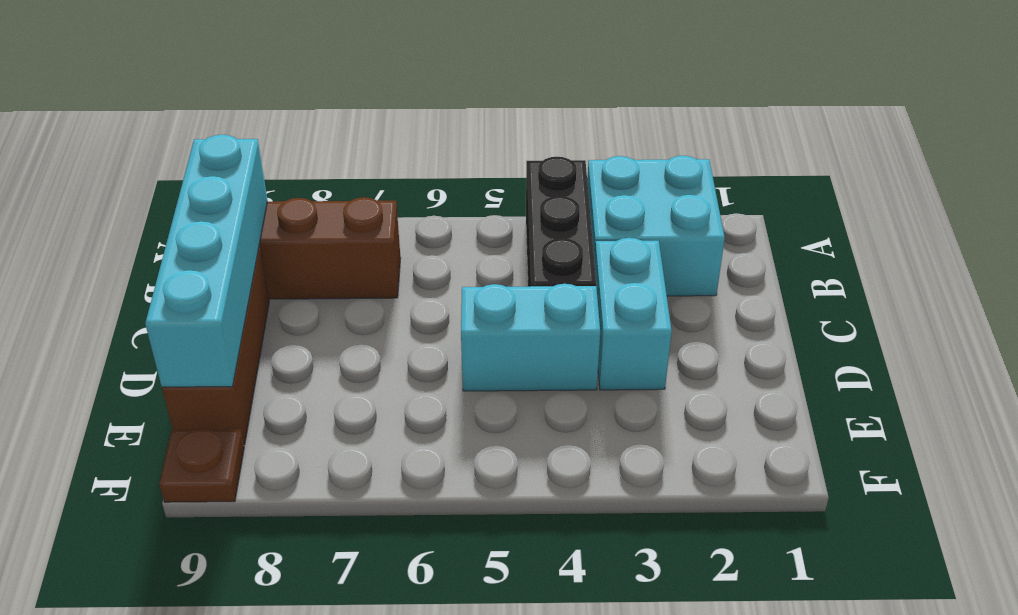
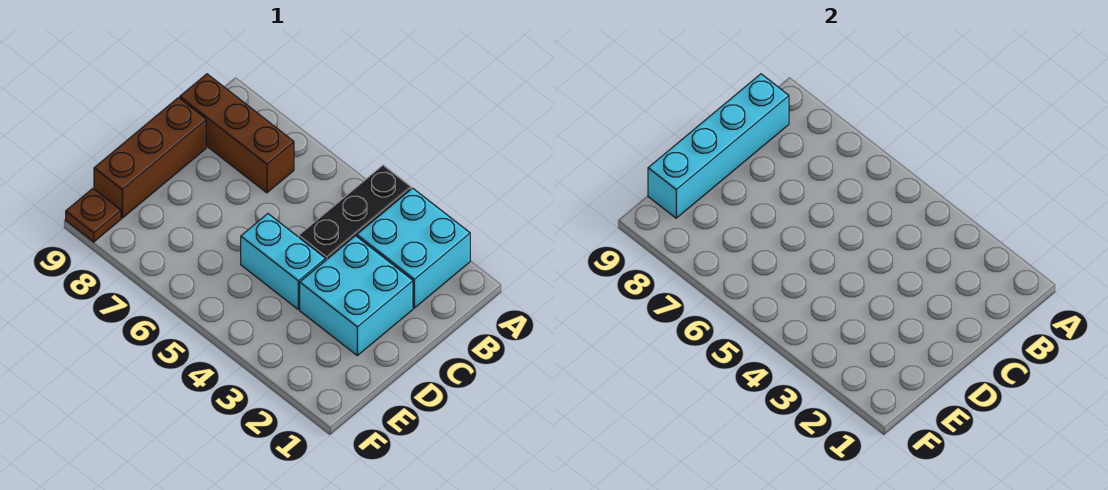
cyan brick C3:D3 level 1 -> cyan brick C2:D3 level 1

